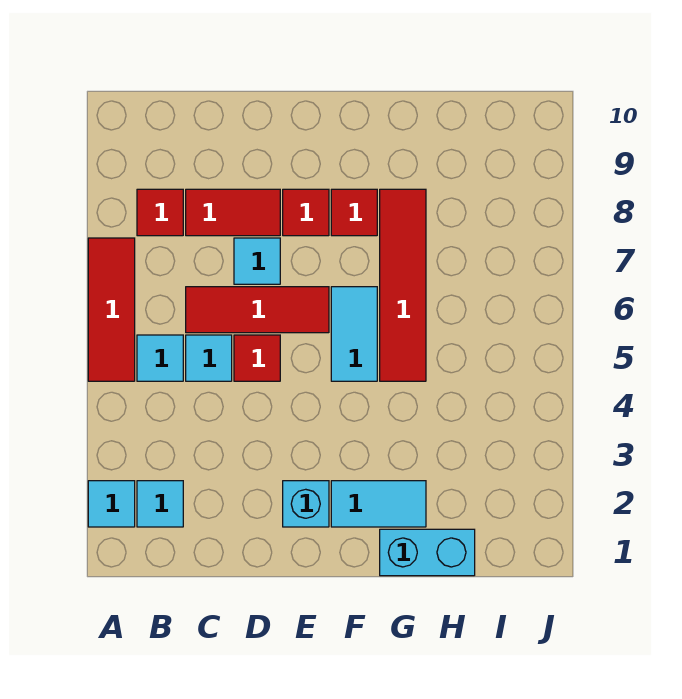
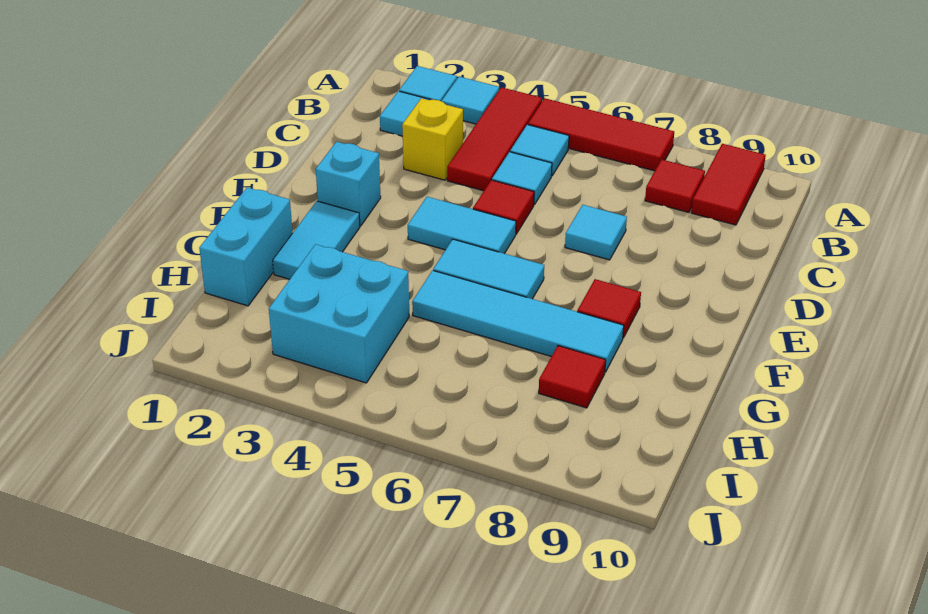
none -> cyan tile A3 level 1
none -> yellow brick C3 level 1
red tile C6:E6 level 1 -> red tile A4:C4 level 1
red tile C8:D8 level 1 -> red tile A9:B9 level 1
none -> cyan tile E4:E5 level 1
red tile E8 level 1 -> red tile H8 level 1
red tile G5:G8 level 1 -> cyan tile G5:G8 level 1
none -> cyan brick H3:I4 level 1

